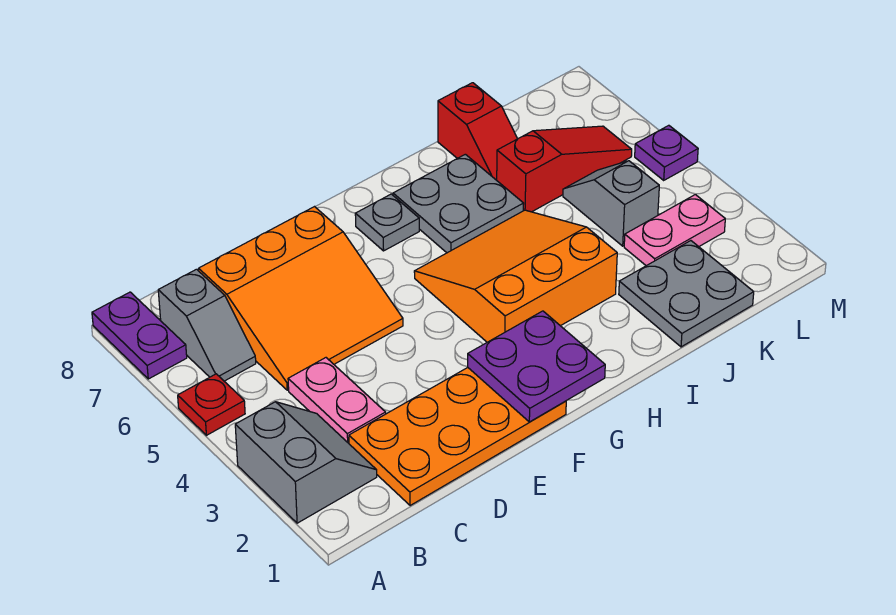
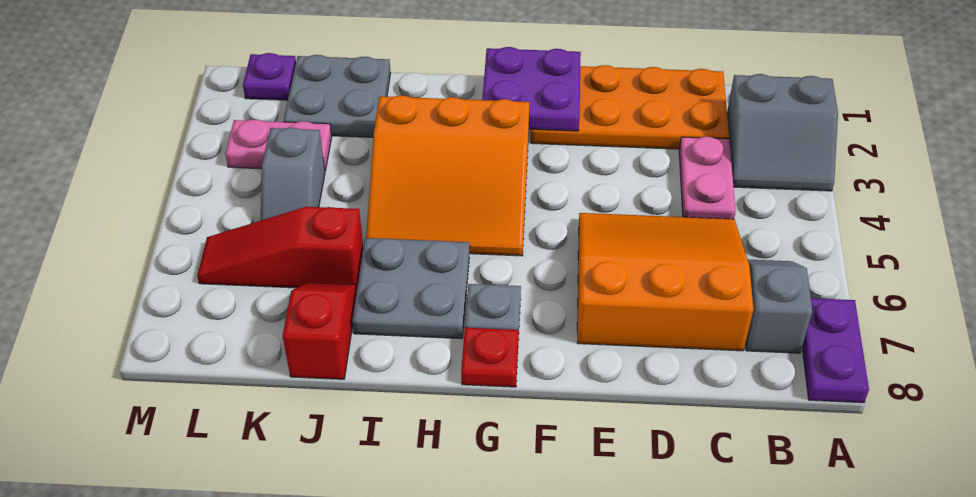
grey slope A2:B3 level 1 top A -> grey slope A2:B3 level 1 top 2
red plate A5 level 1 -> red plate G8 level 1
purple plate M5 level 1 -> purple plate L1 level 1

